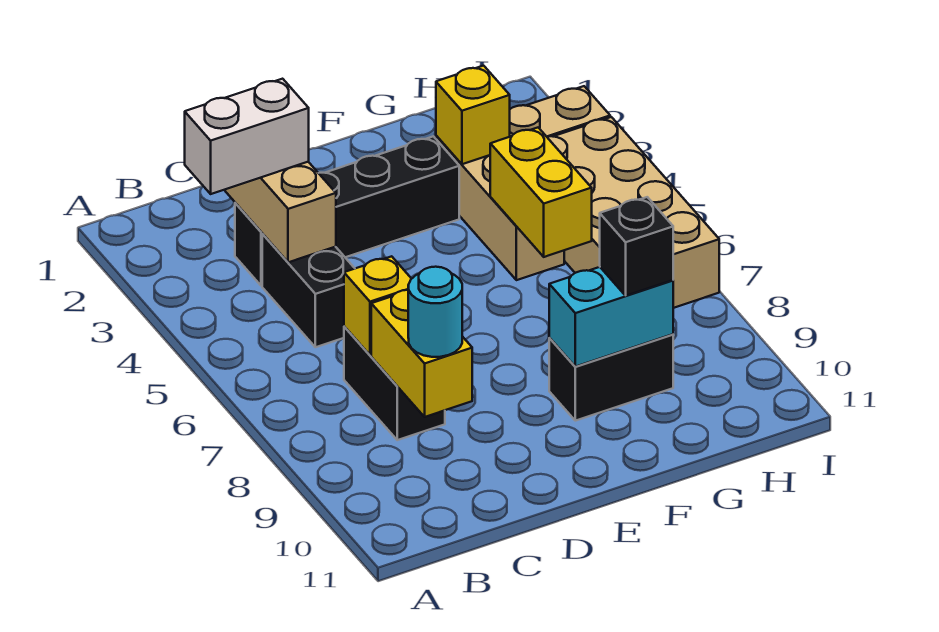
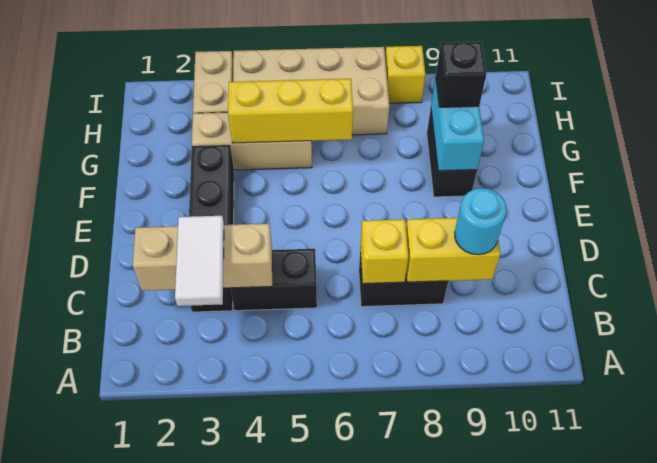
white brick B3:C3 level 3 -> white tile B3:C3 level 3
yellow brick G3 level 2 -> yellow brick I8 level 1
yellow brick G5:G6 level 2 -> yellow brick G4:G6 level 2

